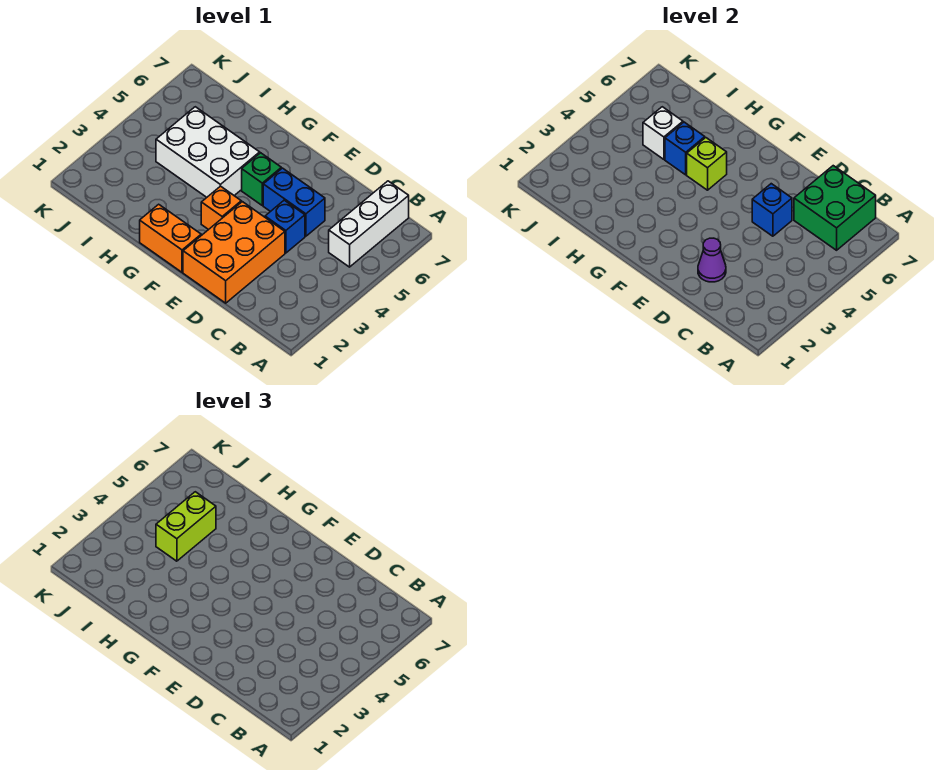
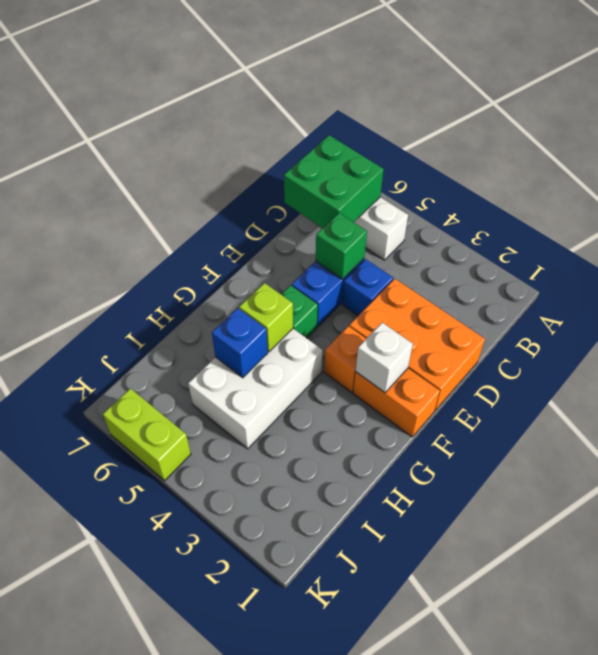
purple cone D2 level 2 -> none
blue brick D5 level 2 -> green brick D5 level 2
orange brick F1:G1 level 1 -> orange brick F1:F2 level 1
lime brick I4:I5 level 3 -> lime brick K5:K6 level 1
white brick I5 level 2 -> white brick F2 level 2

